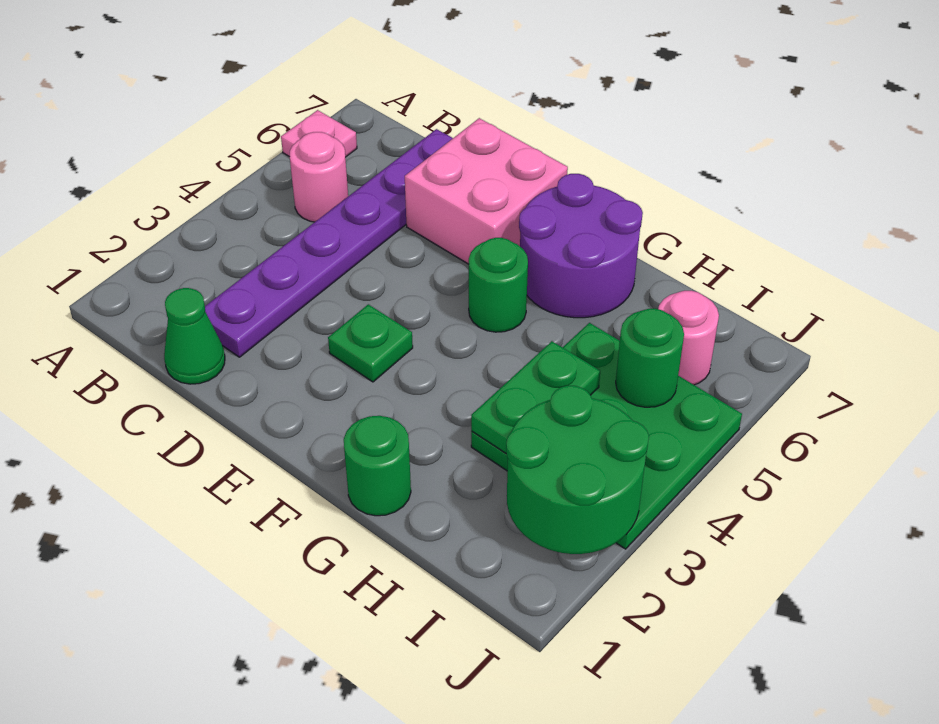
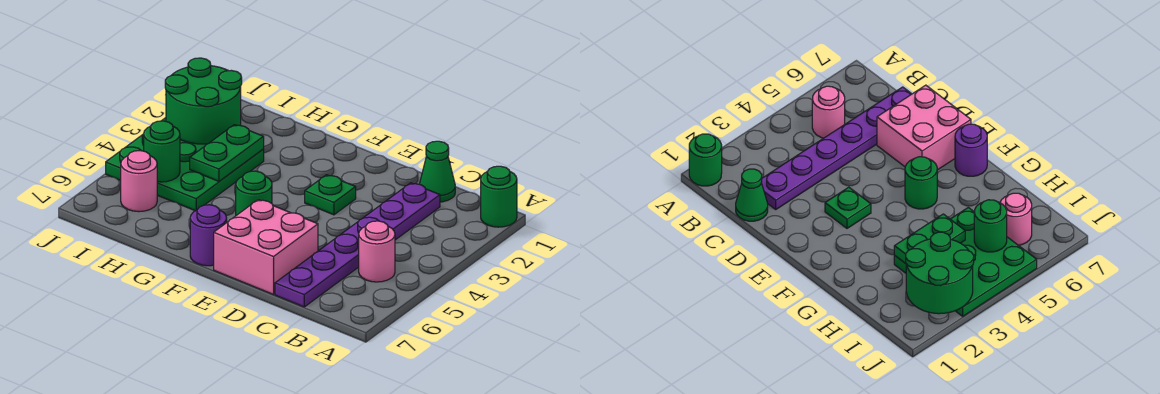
pink plate A6 level 1 -> none
purple round brick F6:G7 level 1 -> purple round brick F7 level 1
green round brick G1 level 1 -> green round brick A1 level 1

